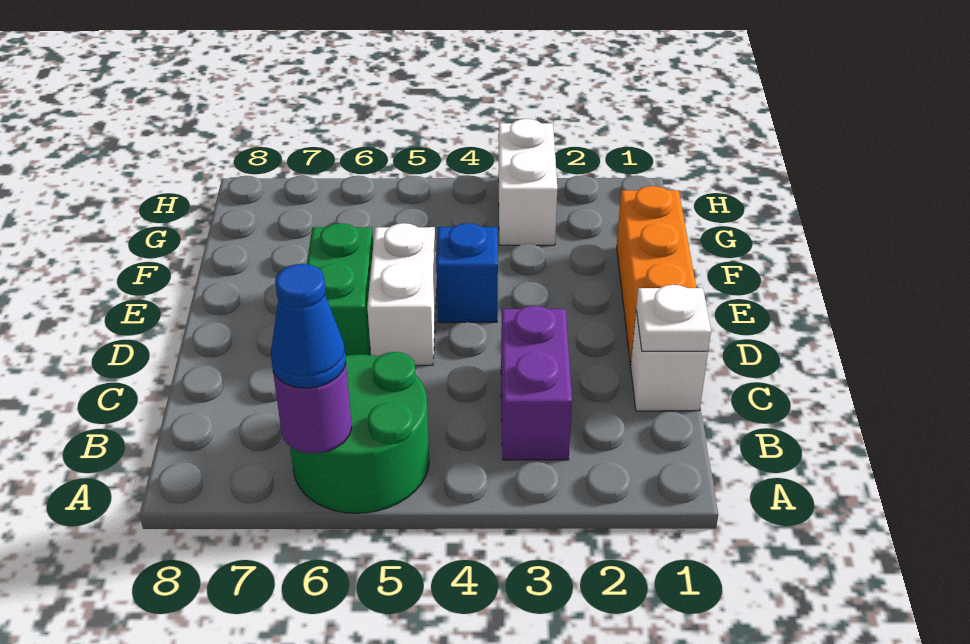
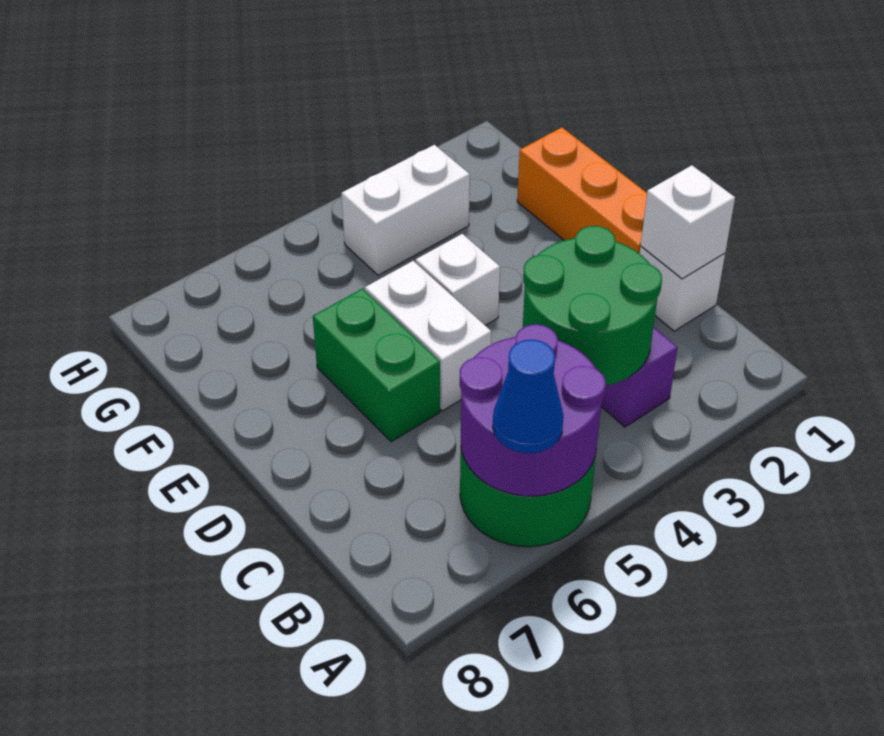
purple round brick A6 level 2 -> purple round brick A5:B6 level 2
none -> green round brick B3:C4 level 2
white plate C1 level 2 -> white brick C1 level 2
blue brick E4 level 1 -> white brick E4 level 1
white brick G3:H3 level 1 -> white brick G3:G4 level 1

